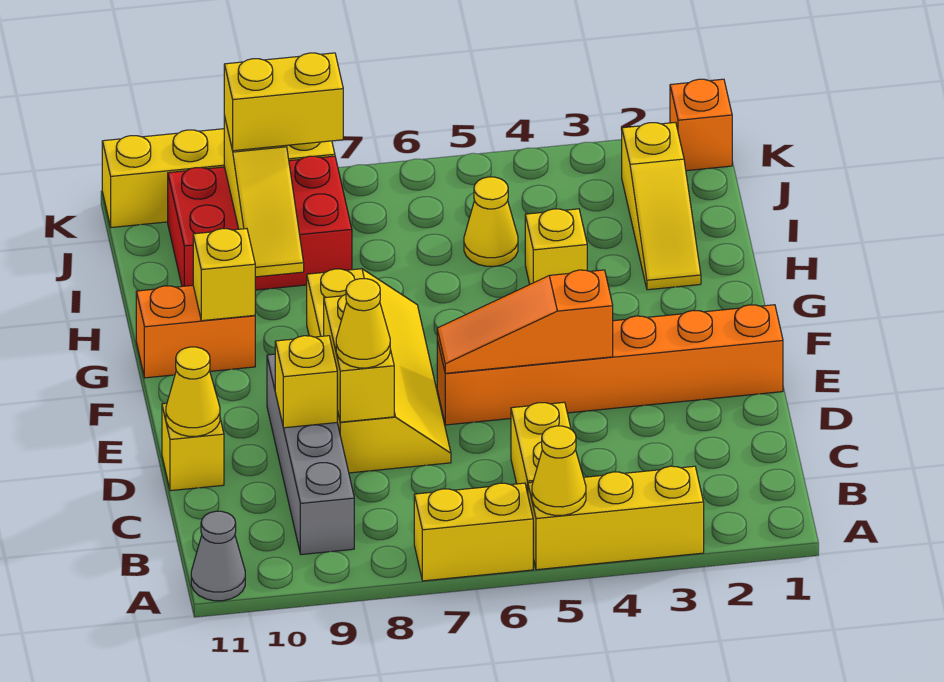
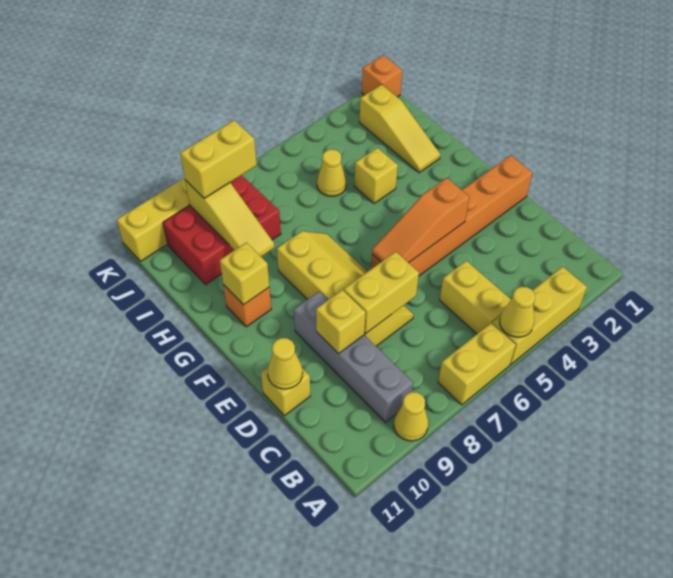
grey cone A11 level 1 -> none
yellow brick D8:E8 level 2 -> yellow brick D7:D8 level 2
yellow cone D8 level 3 -> yellow cone A9 level 1
orange brick G10:G11 level 1 -> orange brick G10 level 1

